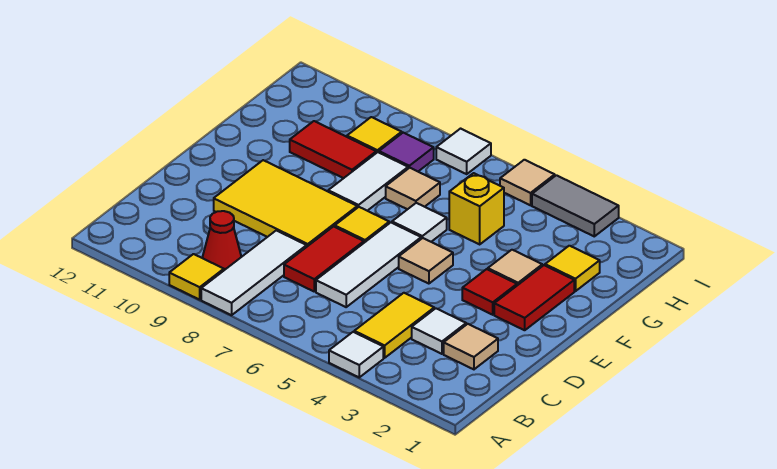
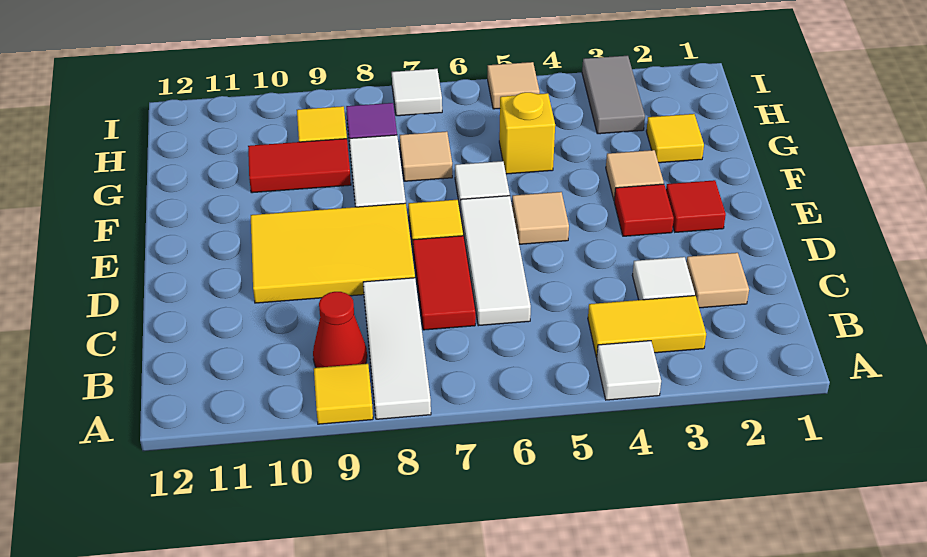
yellow tile B4:C4 level 1 -> yellow tile B3:B4 level 1
red tile E2:F2 level 1 -> red tile E2 level 1
grey tile I3:I4 level 1 -> grey tile H3:I3 level 1

